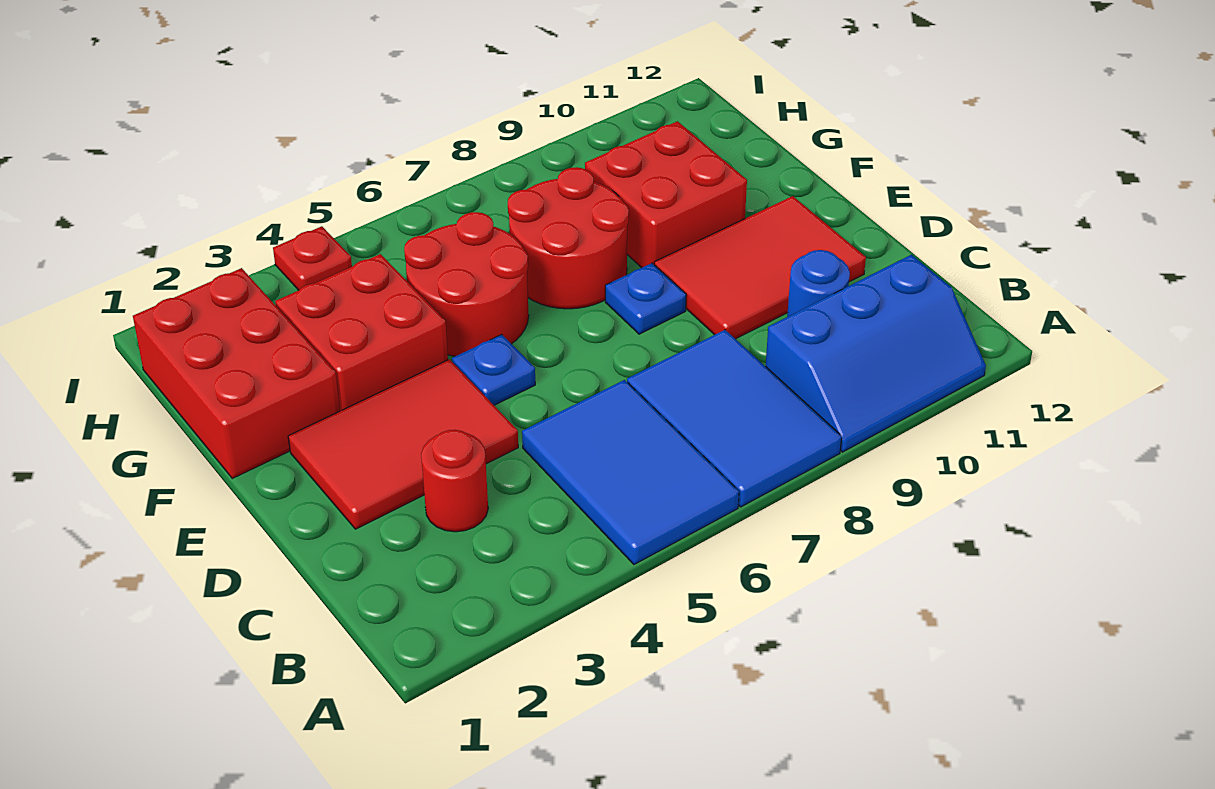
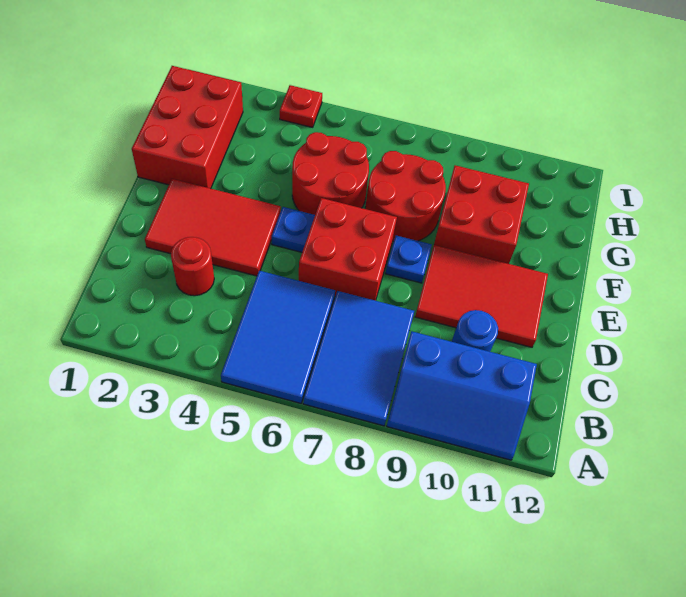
red brick F3:G4 level 1 -> red brick D6:E7 level 1

